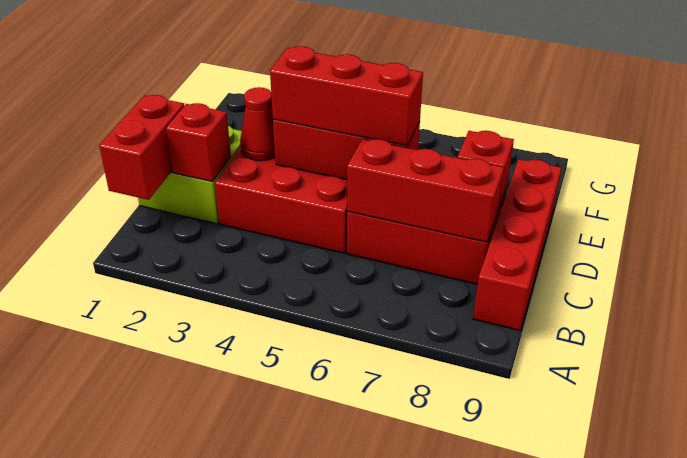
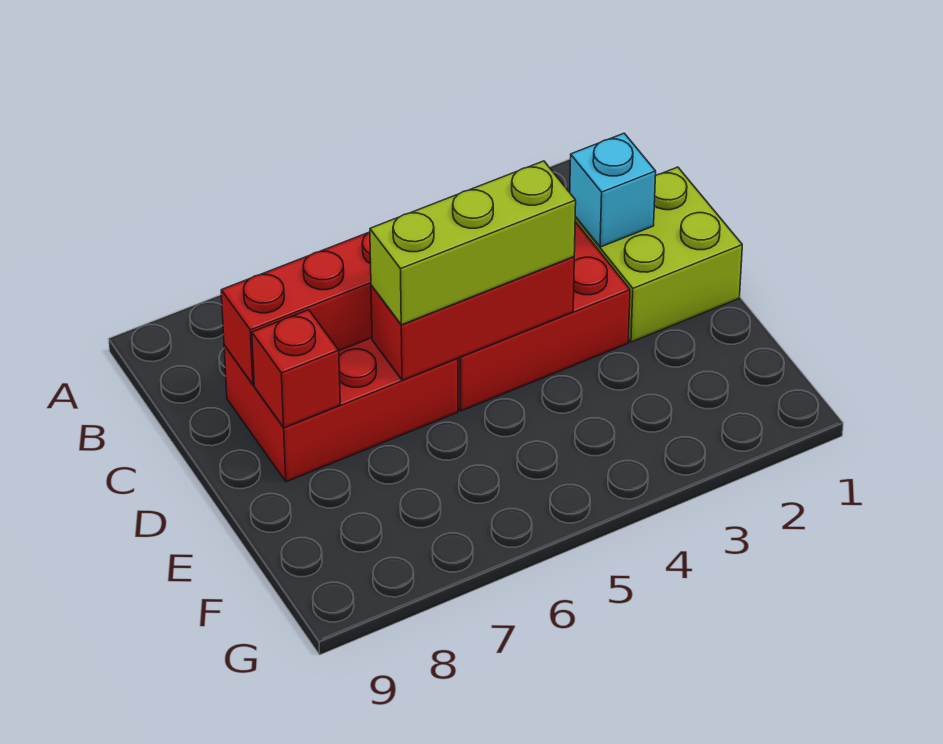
red brick B1:C1 level 2 -> none
red brick B9:E9 level 1 -> none
red brick C2 level 2 -> cyan brick C2 level 2
red cone D3 level 2 -> none
red brick D4:D6 level 3 -> lime brick D4:D6 level 3

